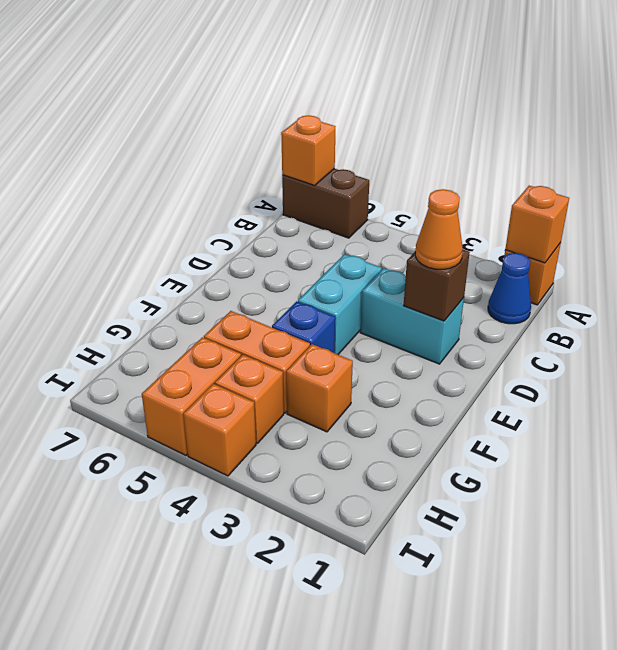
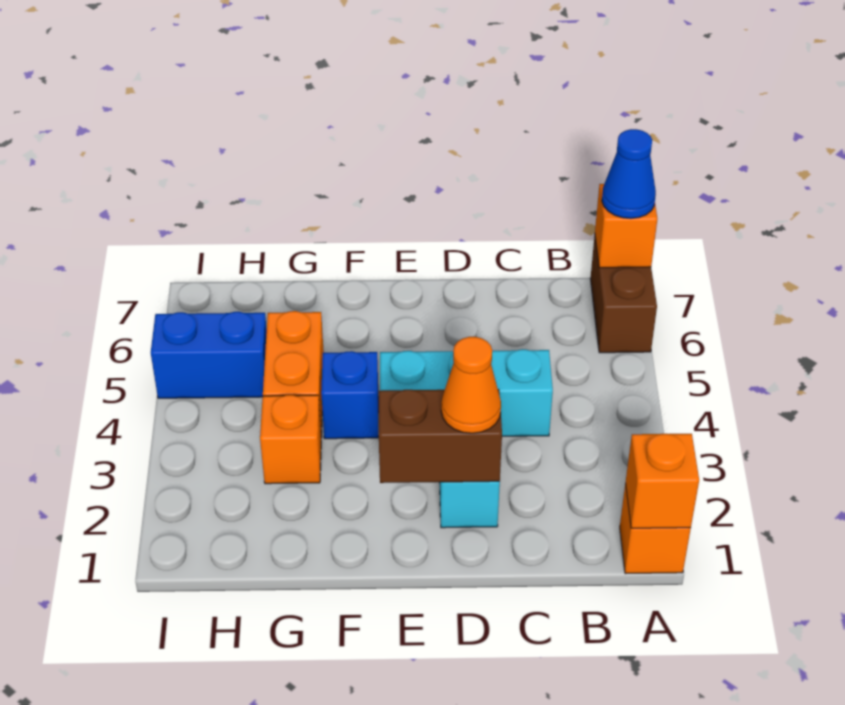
blue cone B1 level 1 -> blue cone A7 level 3
brown brick D2 level 2 -> brown brick D2:E2 level 2
cyan brick D4:E4 level 1 -> cyan brick C4:E4 level 1
orange brick H4 level 1 -> none
orange brick H5:I5 level 1 -> blue brick H5:I5 level 1
orange brick I4 level 1 -> none

